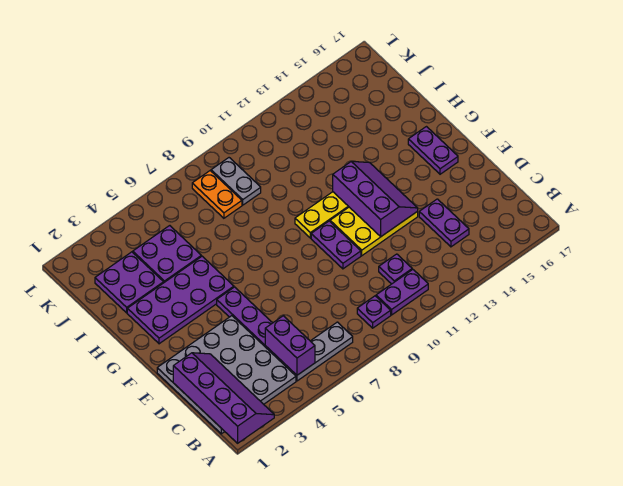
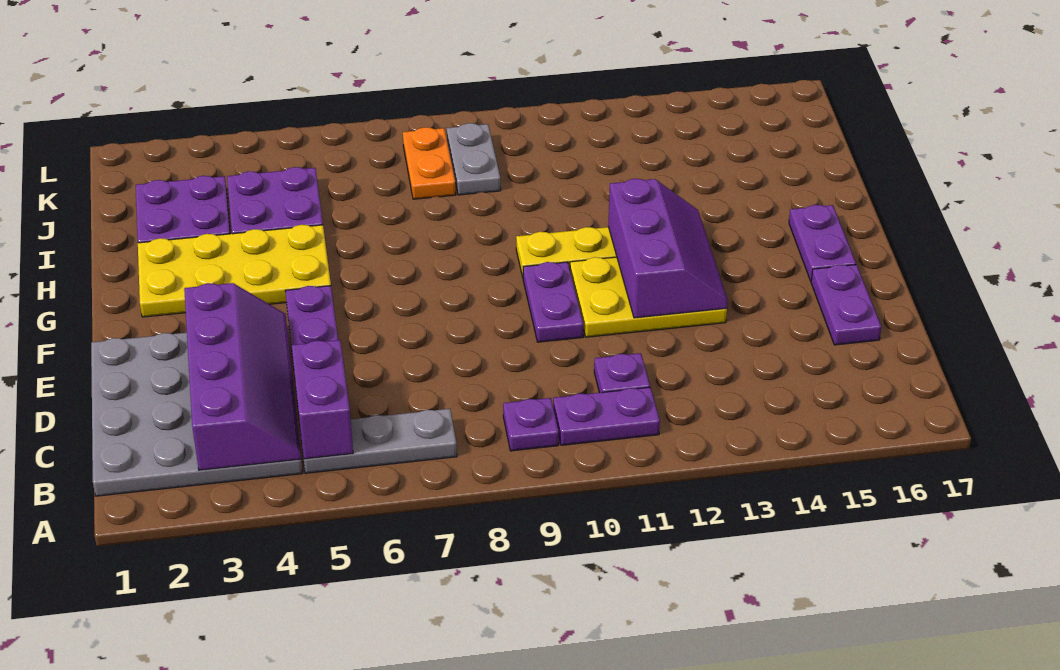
purple slope A1:D2 level 2 top 1 -> purple slope B3:E4 level 2 top 3
purple plate C14:D14 level 1 -> purple plate D16:E16 level 1
purple plate G2:H5 level 1 -> yellow plate G2:H5 level 1

